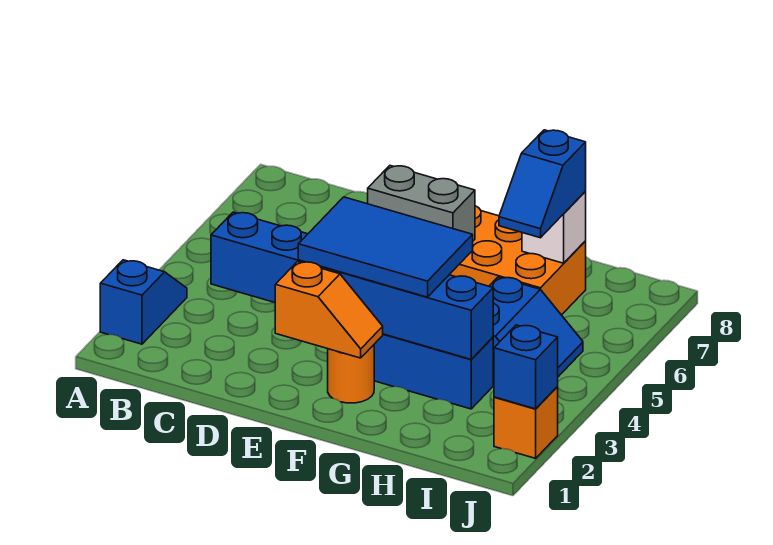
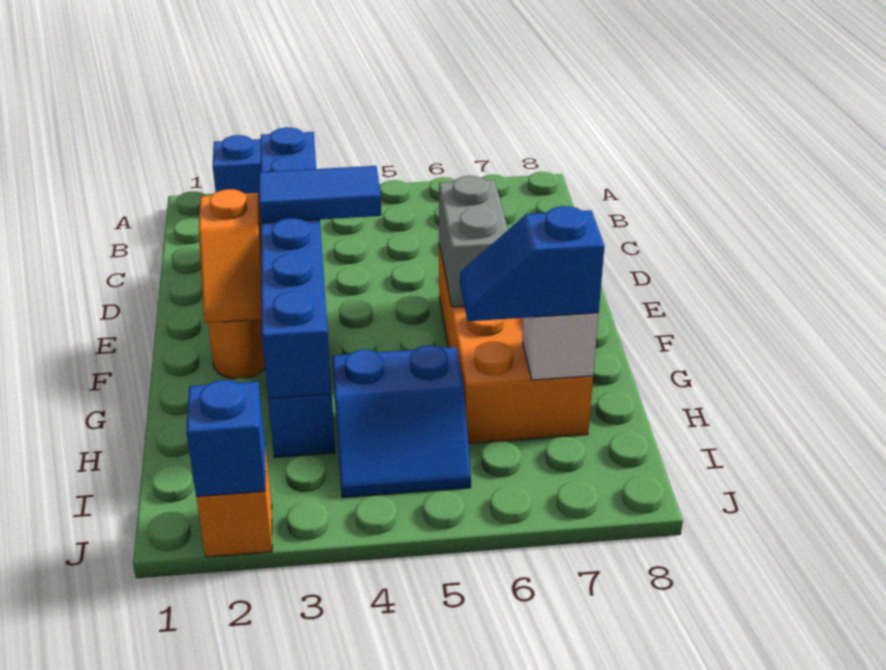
blue tile E3:G4 level 3 -> blue tile E3:E4 level 3

